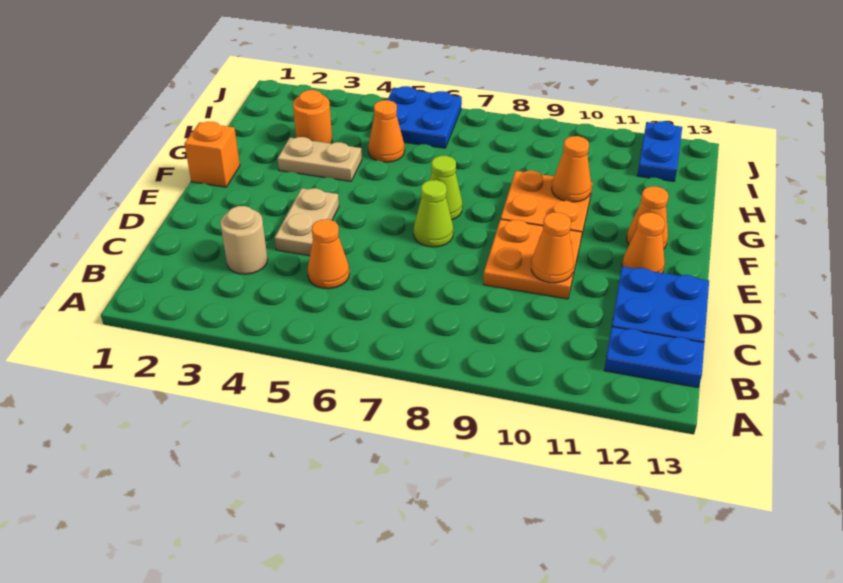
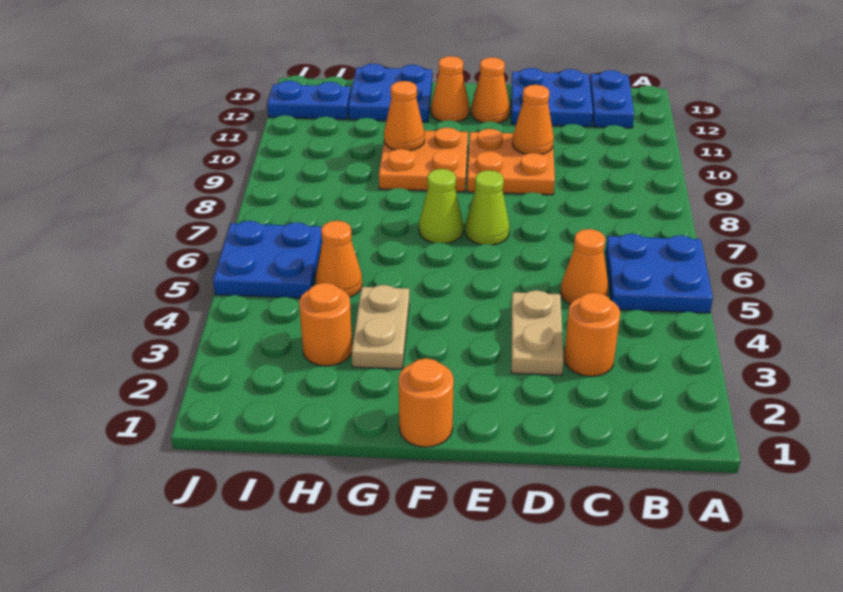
none -> blue plate A5:B6 level 1
tan round brick C3 level 1 -> orange round brick C3 level 1
tan plate D4:E4 level 1 -> tan plate D3:D4 level 1
orange brick F1 level 1 -> orange round brick F1 level 1
none -> blue plate G12:H13 level 1

